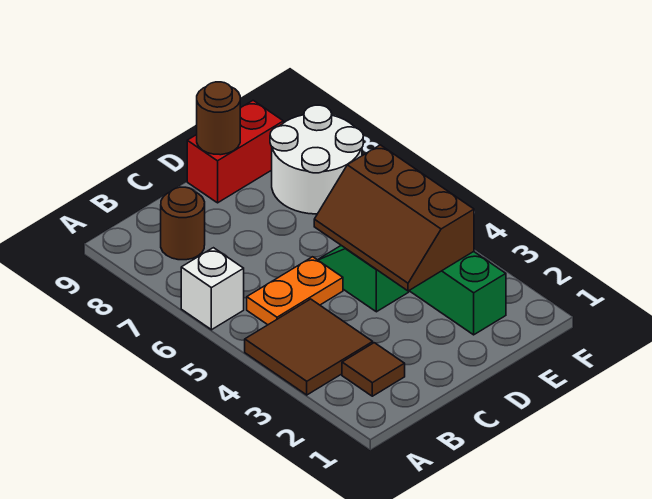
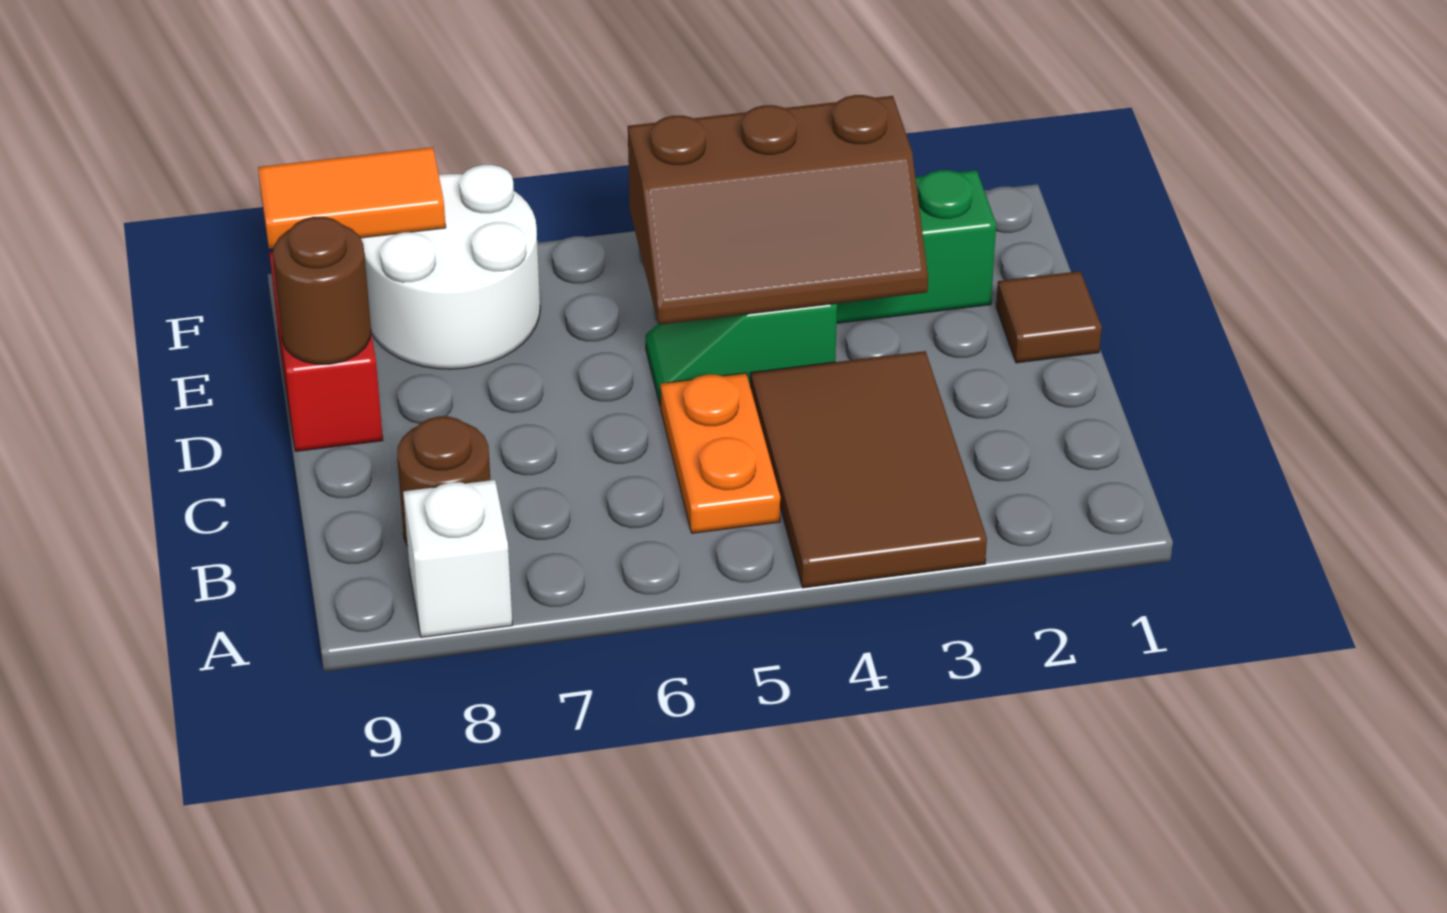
brown tile A3:B4 level 1 -> brown tile A3:C4 level 1
white brick A6 level 1 -> white brick A8 level 1
brown tile B2 level 1 -> brown tile D1 level 1
none -> orange tile F8:F9 level 2

